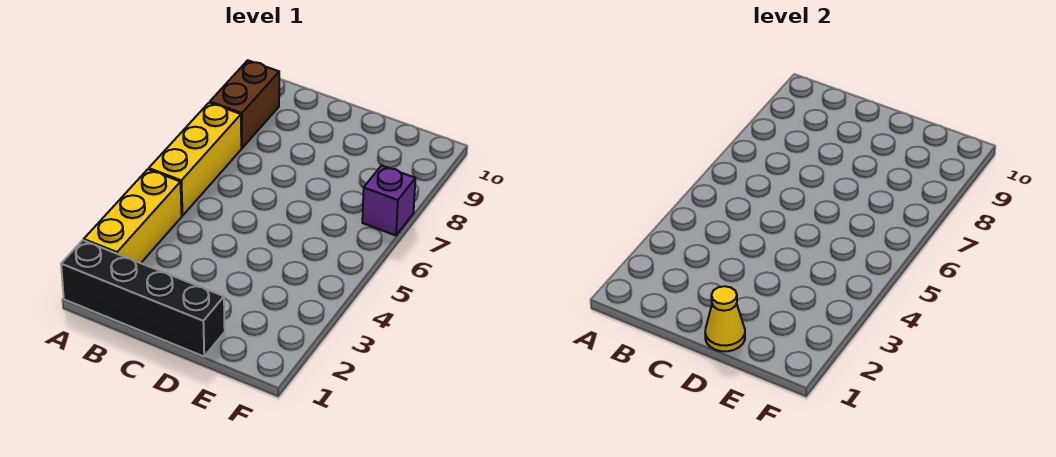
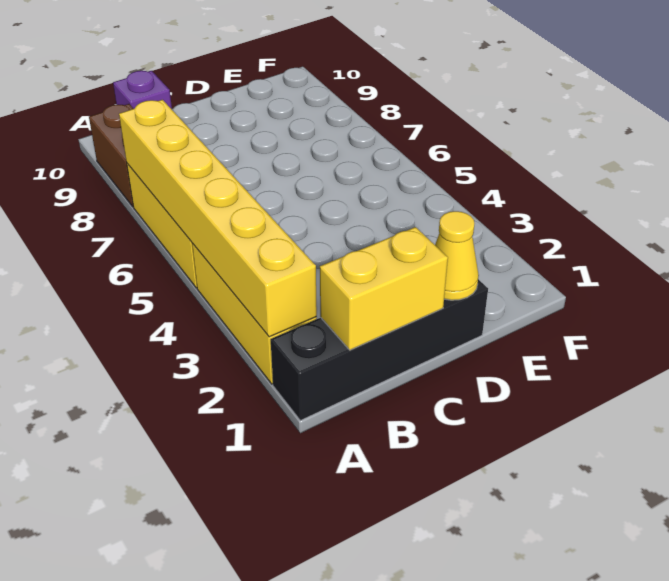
none -> yellow brick A2:A7 level 2
none -> yellow brick B1:C1 level 2
purple brick F7 level 1 -> purple brick B10 level 1

